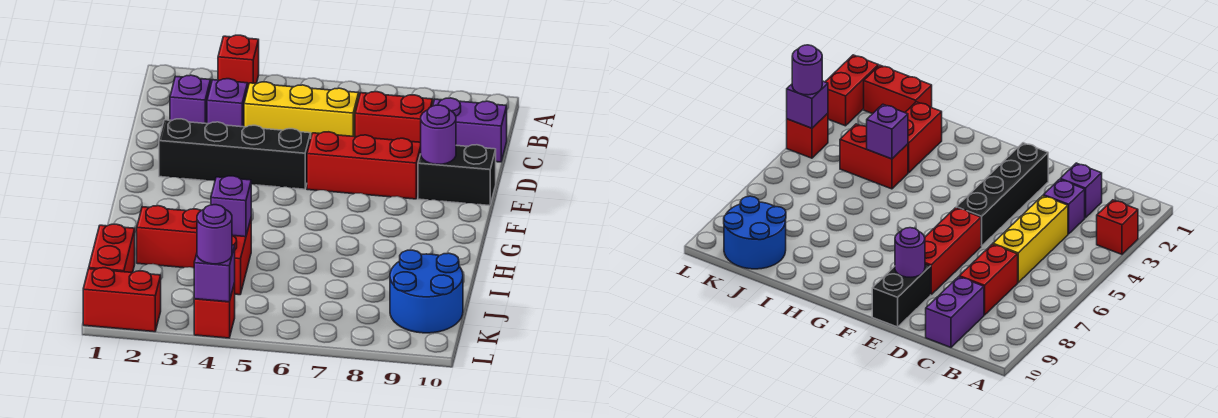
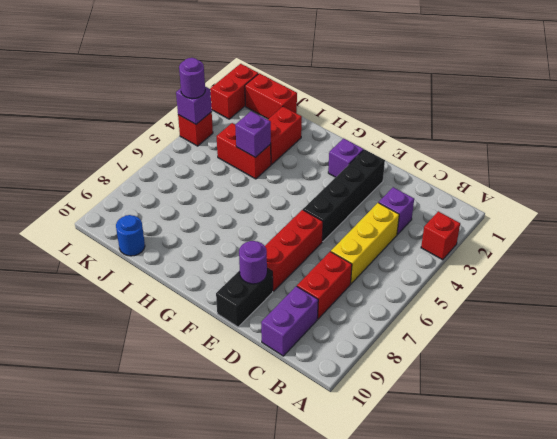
purple brick C2 level 1 -> purple brick F2 level 1
blue round brick J9:K10 level 1 -> blue round brick J10 level 1

